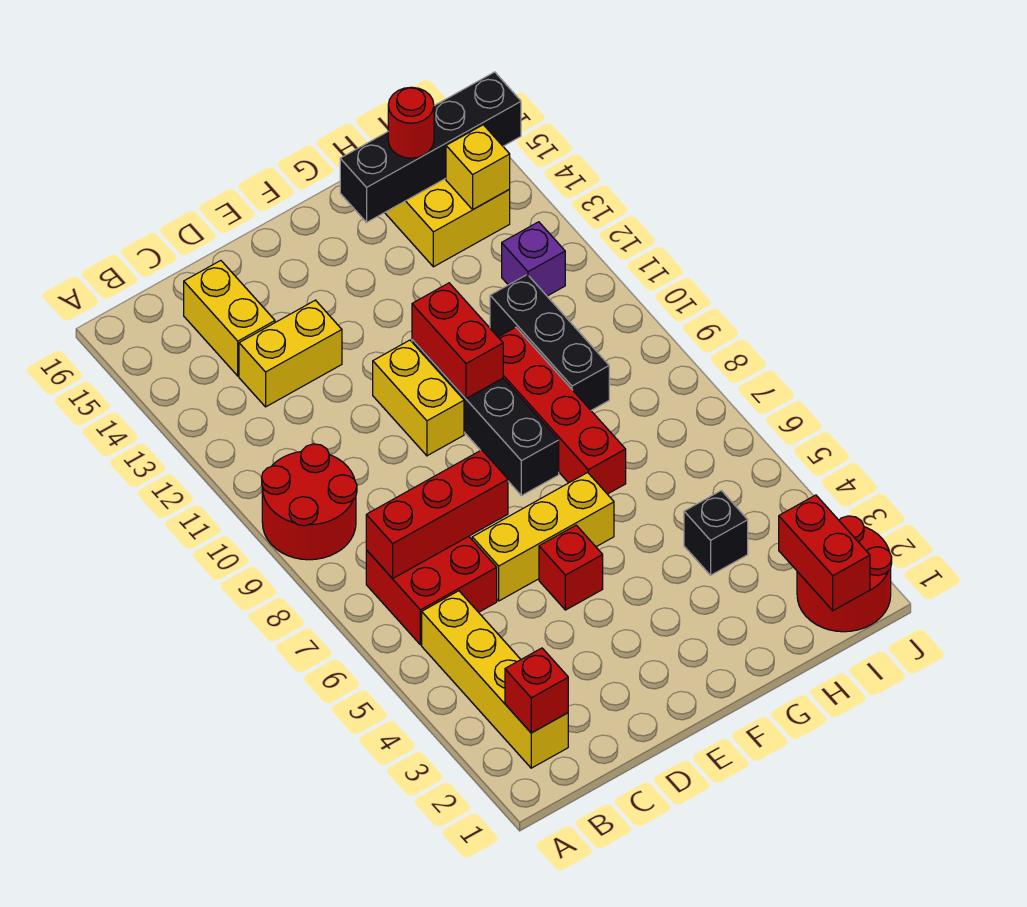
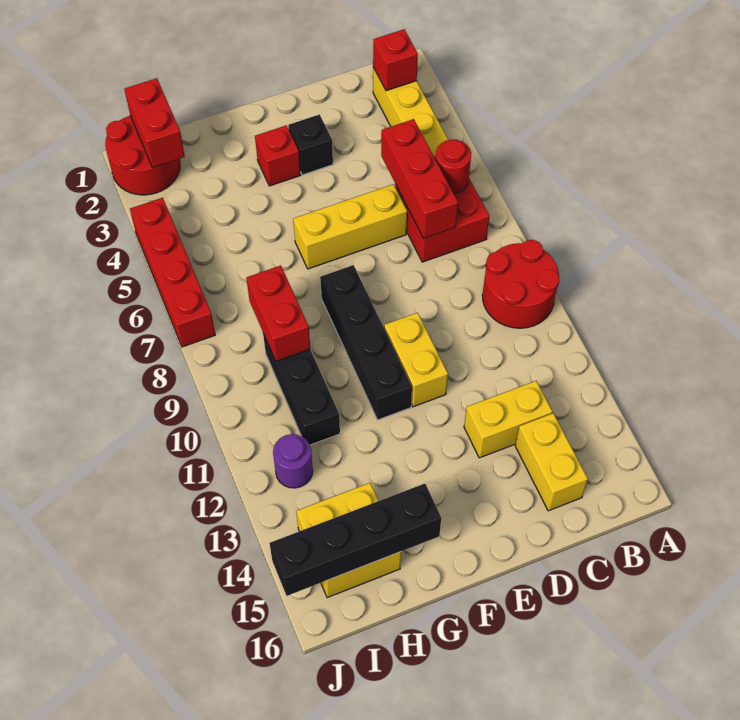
red brick B7:D7 level 2 -> red brick C5:C7 level 2
red brick E5 level 1 -> red brick F3 level 1
red brick F10:F11 level 2 -> red brick H8:H9 level 2
red brick G7:G10 level 1 -> red brick J4:J7 level 1
black brick H4 level 1 -> black brick E3 level 1
red round brick H15 level 3 -> red round brick B6 level 2
purple brick I12 level 1 -> purple round brick I12 level 1
yellow brick I14 level 2 -> none

